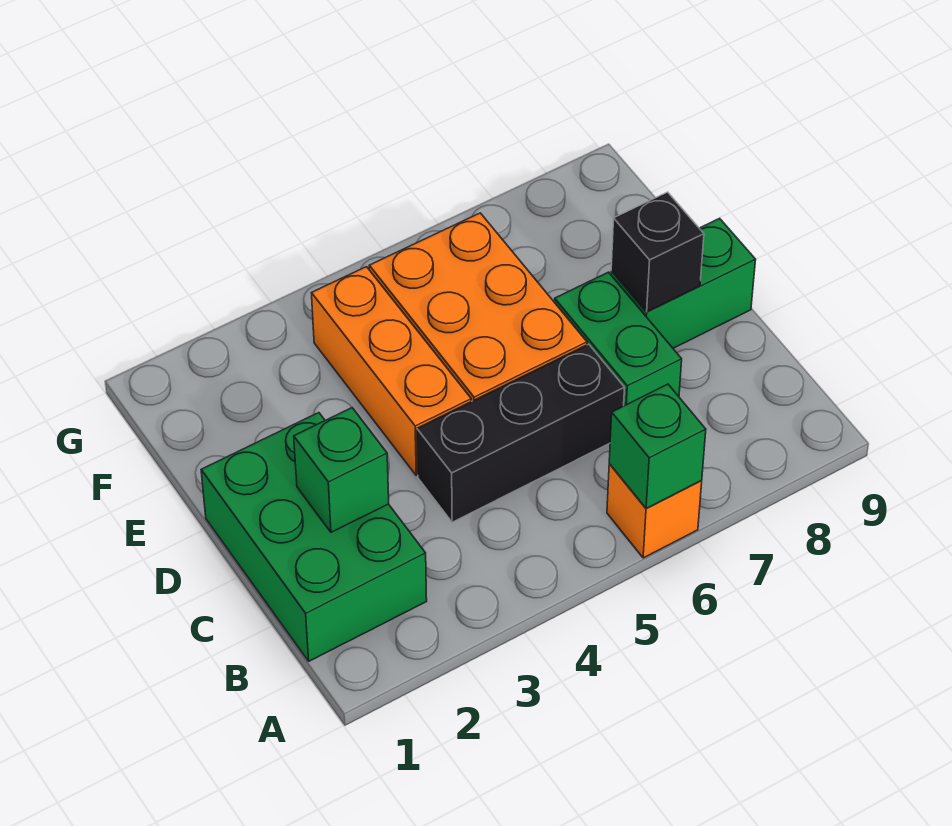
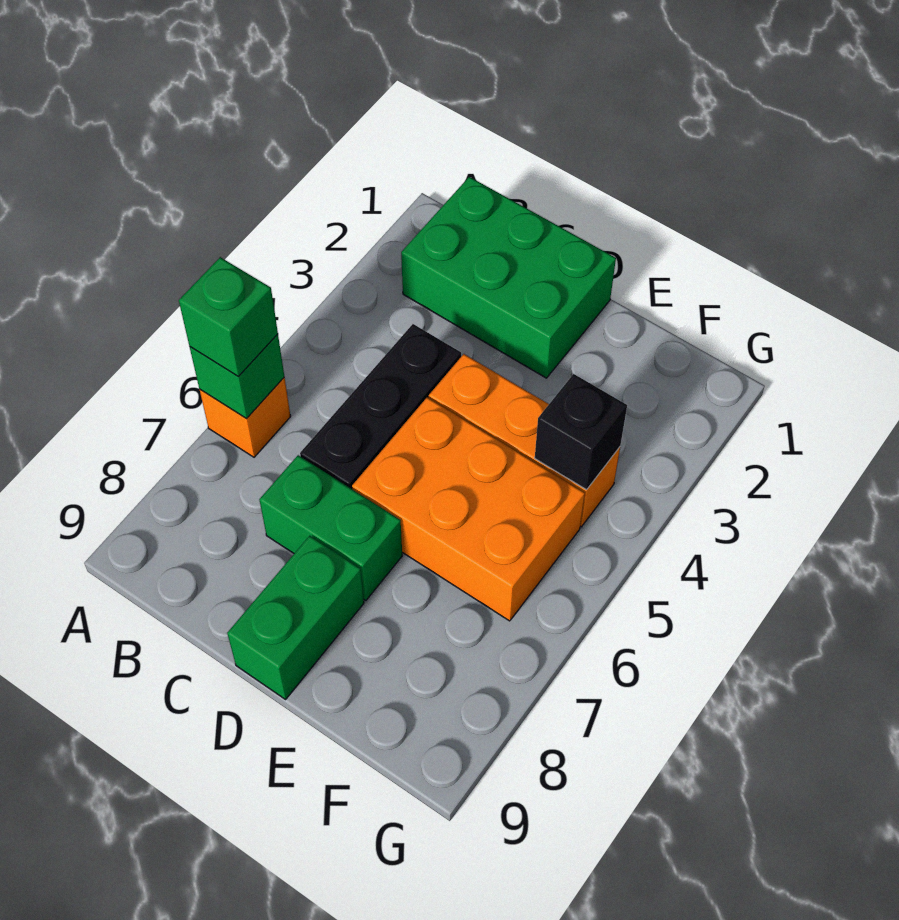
green brick C2 level 2 -> green brick A6 level 3
black brick D8 level 2 -> black brick F4 level 2

